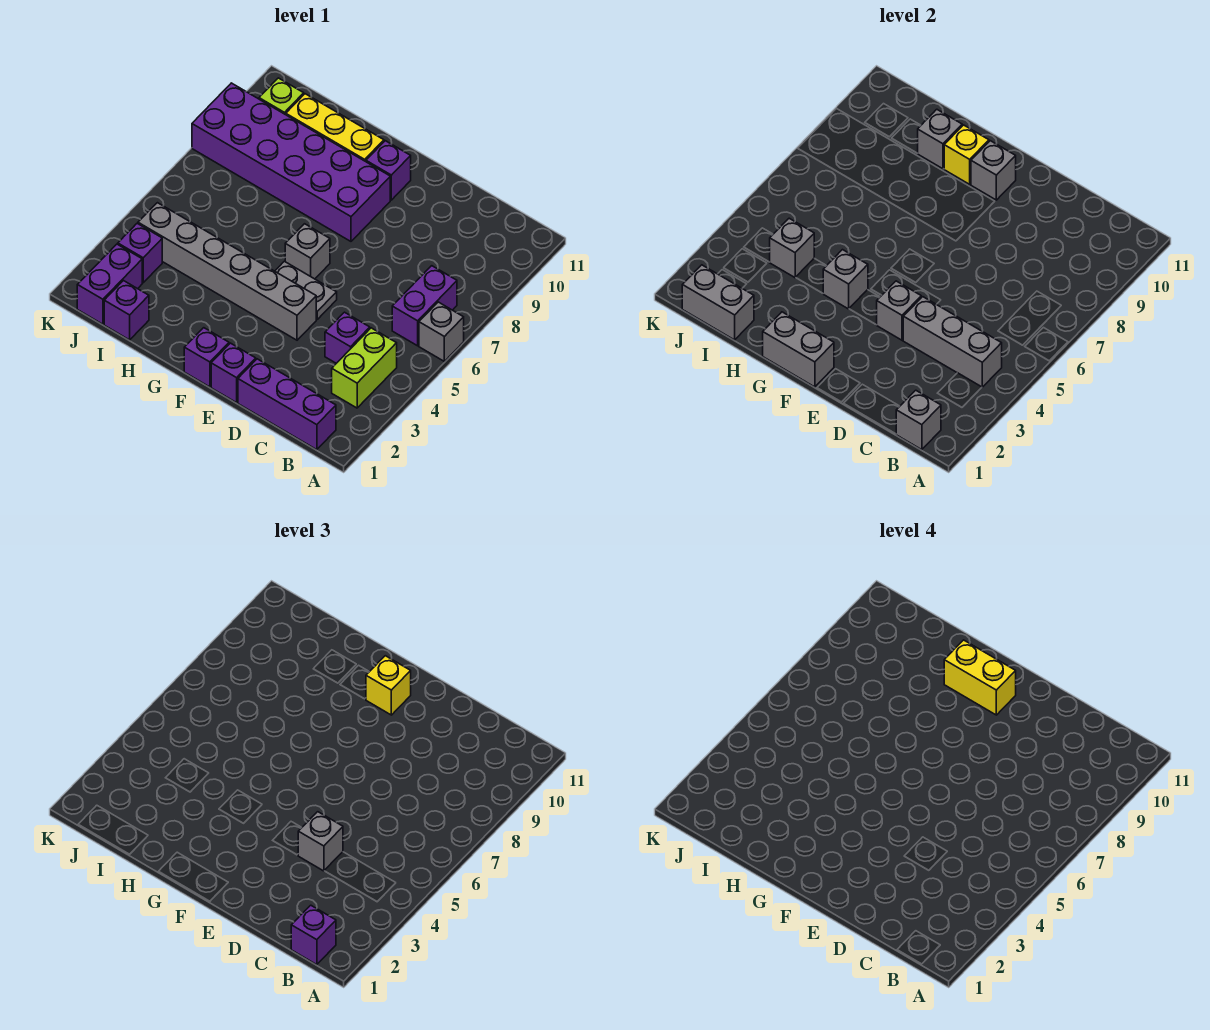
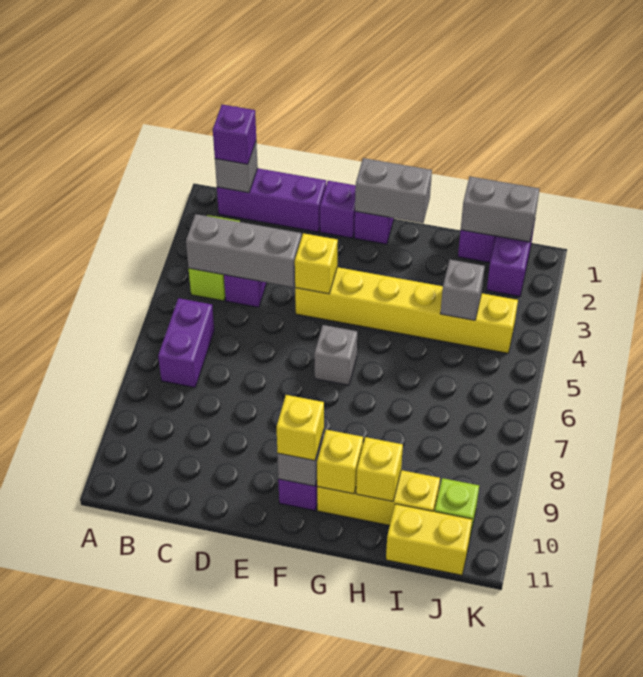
grey brick A6 level 1 -> none
grey brick D4 level 3 -> none
grey brick E4:J4 level 1 -> yellow brick E4:J4 level 1
grey brick E4 level 2 -> yellow brick E4 level 2
grey plate E5:F5 level 1 -> none
purple brick F8:K9 level 1 -> none
yellow brick F10:G10 level 4 -> yellow brick I11:J11 level 1
grey brick G4 level 2 -> none
grey brick H10 level 2 -> yellow brick H10 level 2
purple brick J3 level 1 -> none

